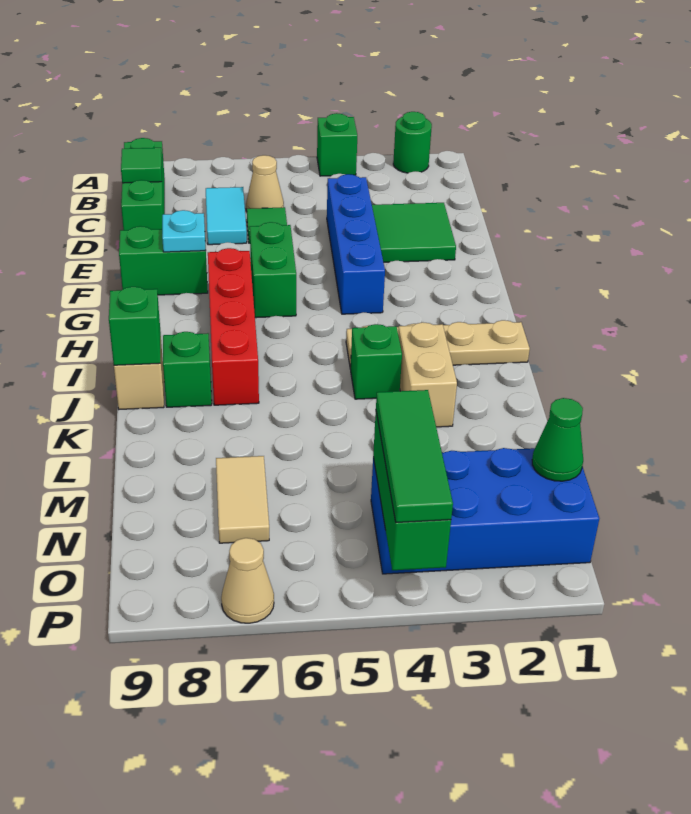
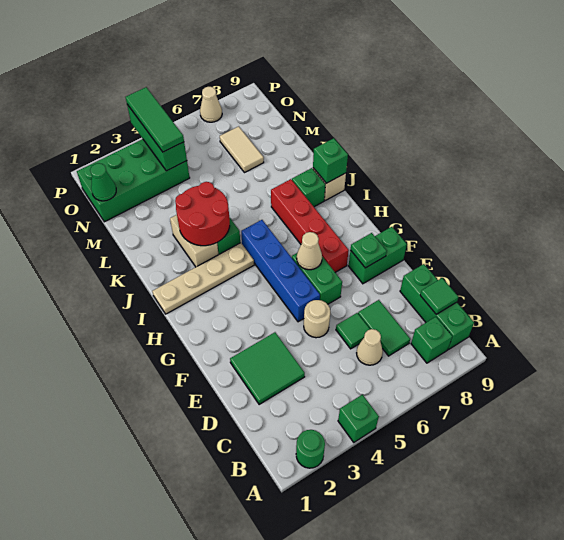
none -> green brick B8 level 1
cyan tile C7:D7 level 1 -> green tile C7:D7 level 1
blue brick D4:G4 level 1 -> blue brick F5:I5 level 1
none -> tan round brick E5 level 1
cyan plate F8 level 2 -> green plate F8 level 2
none -> tan cone G6 level 2
none -> red round brick J3:K4 level 2
blue brick N1:O4 level 1 -> green brick N1:O4 level 1

